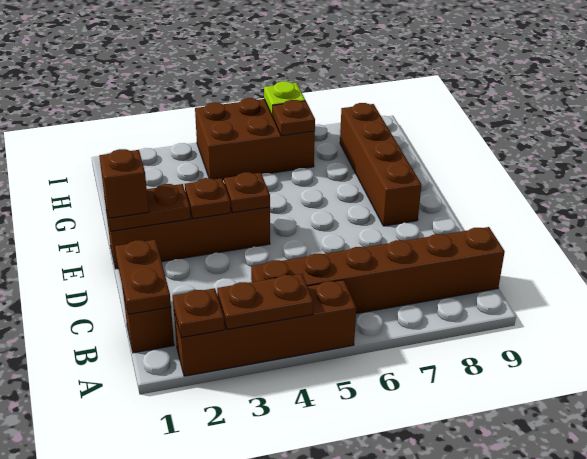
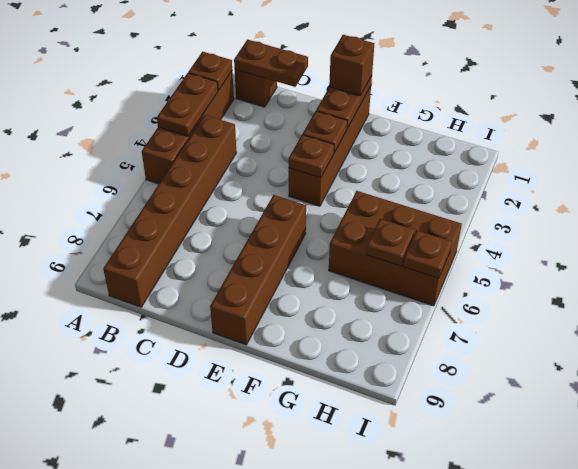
brown brick E8:H8 level 1 -> brown brick E6:E9 level 1
brown brick H4:I6 level 1 -> brown brick G5:I6 level 1
lime plate I6 level 2 -> brown plate I6 level 2

